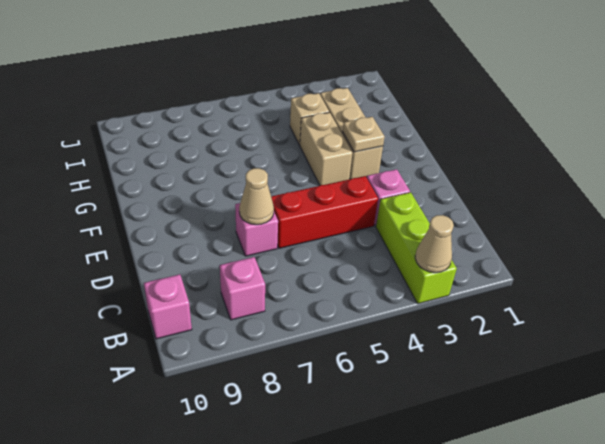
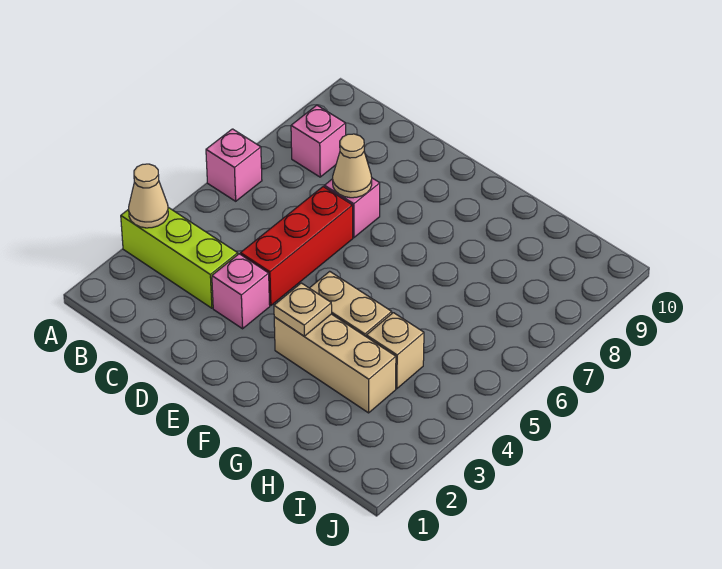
pink brick B10 level 1 -> pink brick A6 level 1

